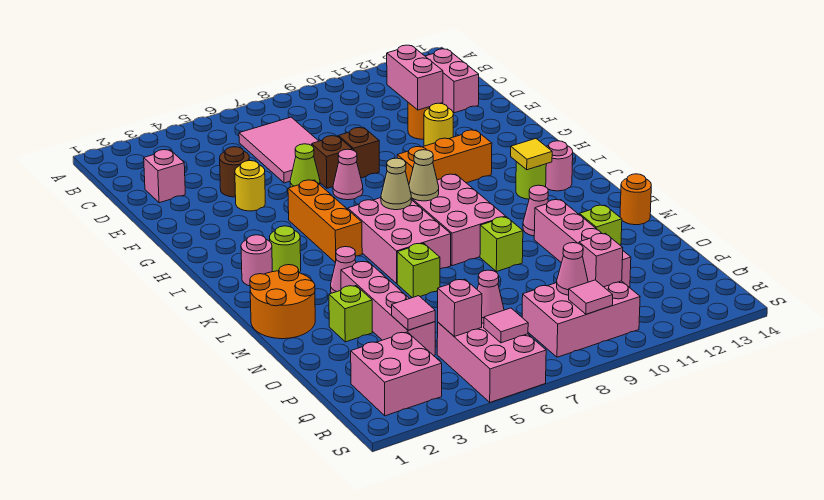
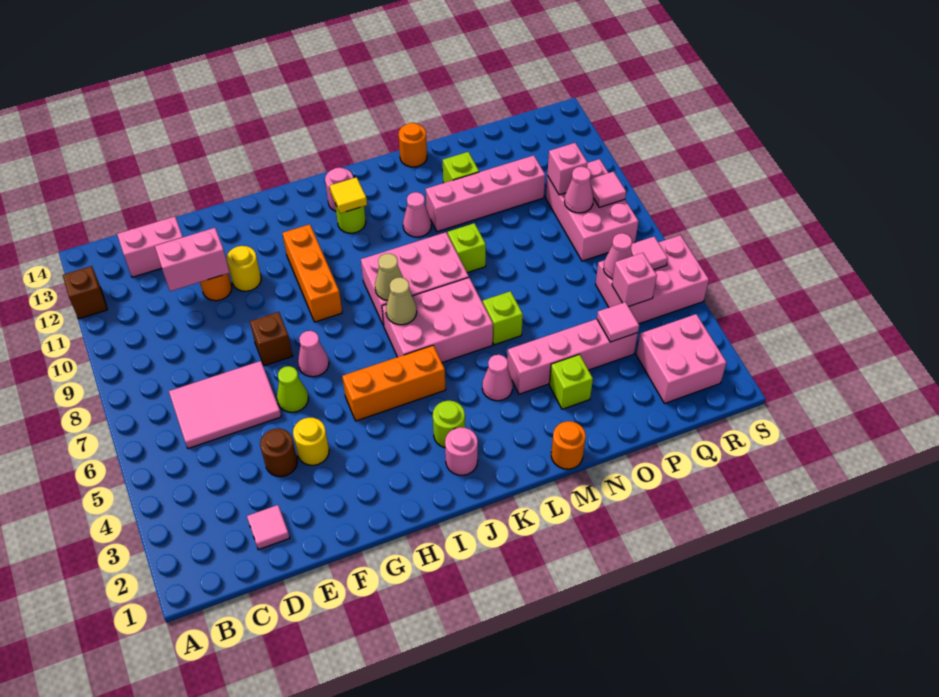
pink brick D2 level 1 -> pink tile D2 level 1
brown brick F7 level 1 -> brown brick A12 level 1
orange round brick L1:M2 level 1 -> orange round brick M1 level 1

